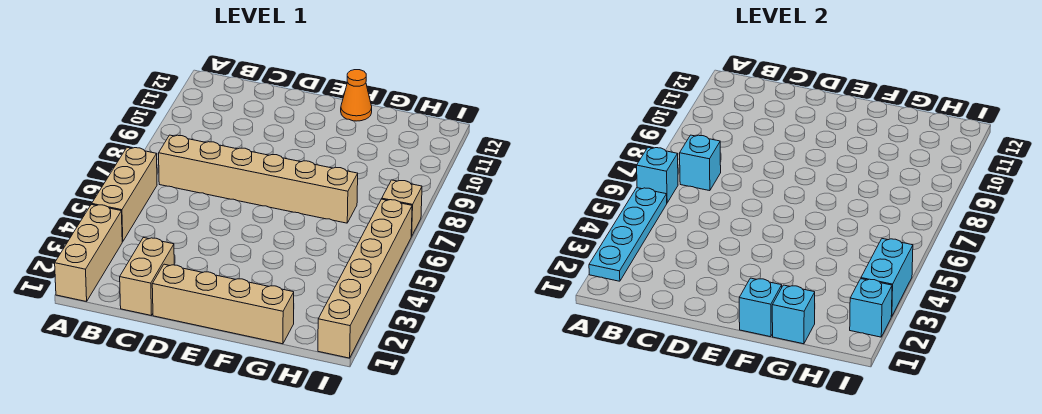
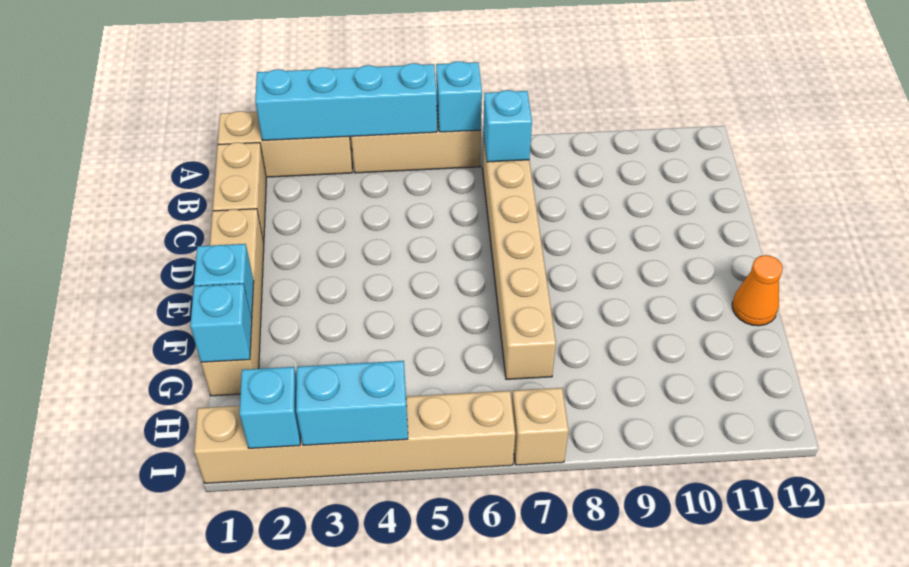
cyan plate A2:A5 level 2 -> cyan brick A2:A5 level 2
tan brick C1:C2 level 1 -> tan brick B1:C1 level 1

